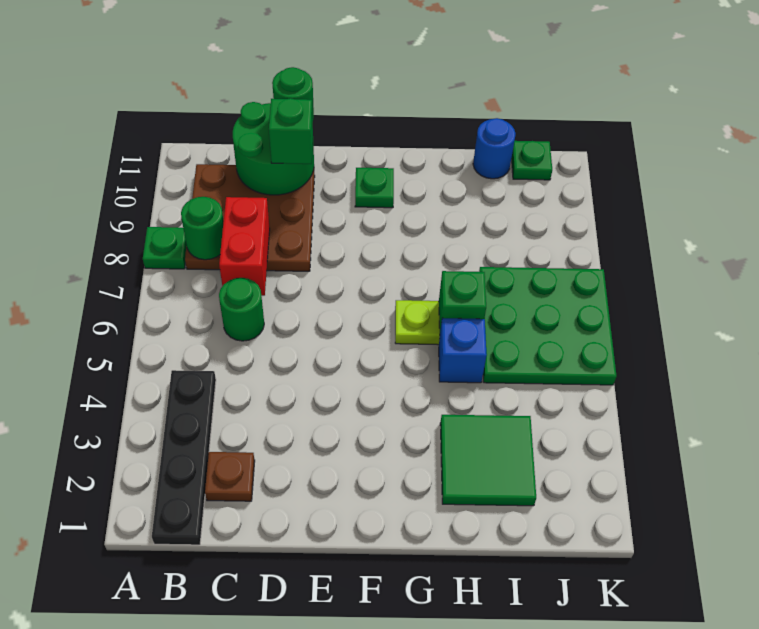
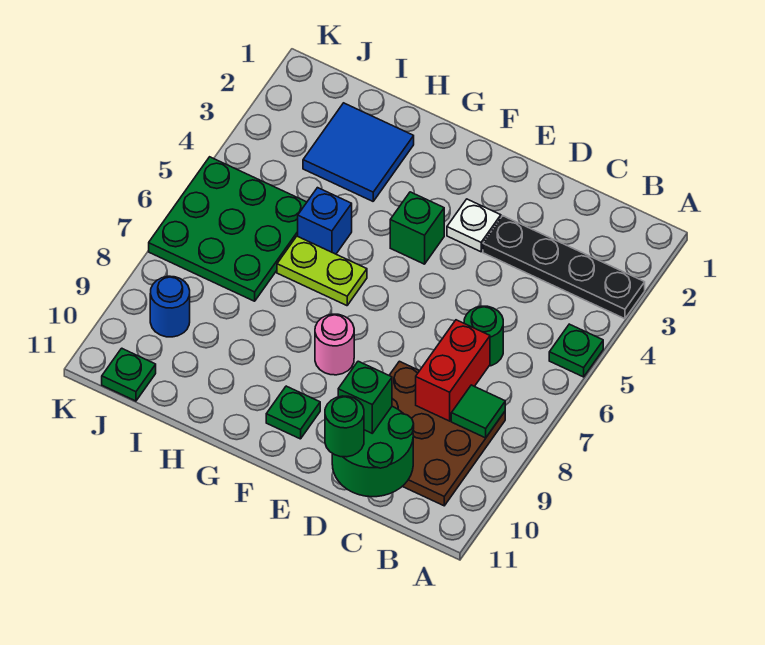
green plate A8 level 1 -> green plate A5 level 1
black plate B1:B4 level 1 -> black plate A3:D3 level 1
green round brick B8 level 2 -> green tile B8 level 2
brown plate C2 level 1 -> none
none -> white plate E3 level 1
none -> pink round brick F8 level 1
green tile H2:I3 level 1 -> blue tile H2:I3 level 1
green brick H6 level 2 -> green brick F4 level 1
blue round brick I11 level 1 -> blue round brick J9 level 1

